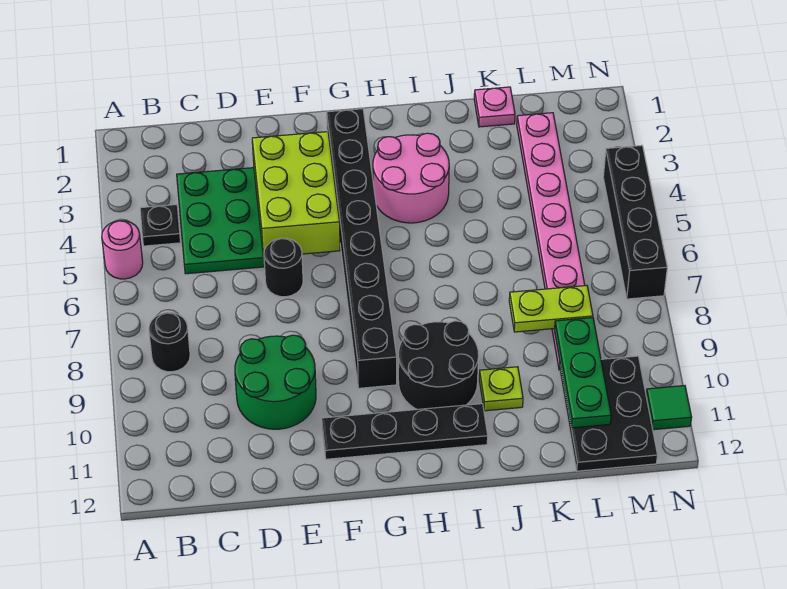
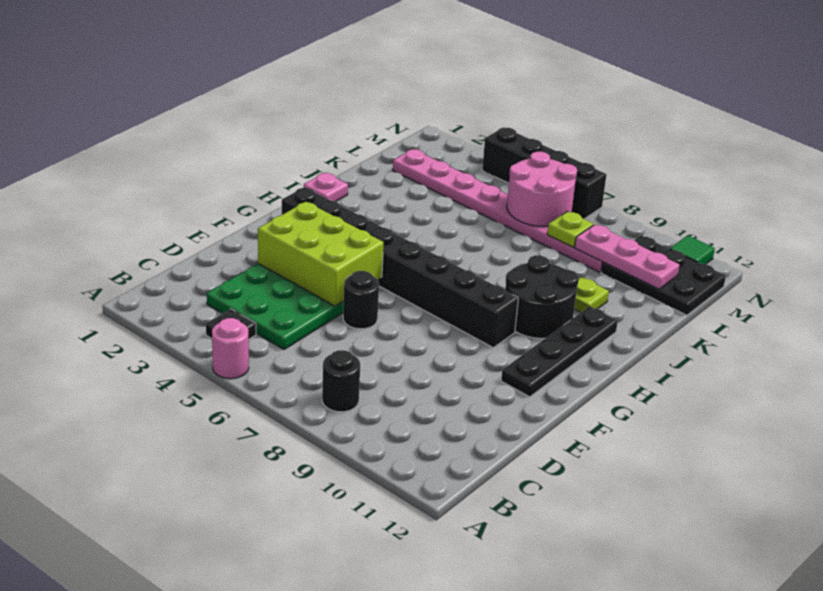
green round brick D9:E10 level 1 -> none
pink round brick H3:I4 level 1 -> pink round brick L6:M7 level 2
pink plate K1 level 1 -> pink plate I1 level 1
lime plate K8:L8 level 2 -> lime plate L8 level 2
green plate L9:L11 level 2 -> pink plate L9:L11 level 2

